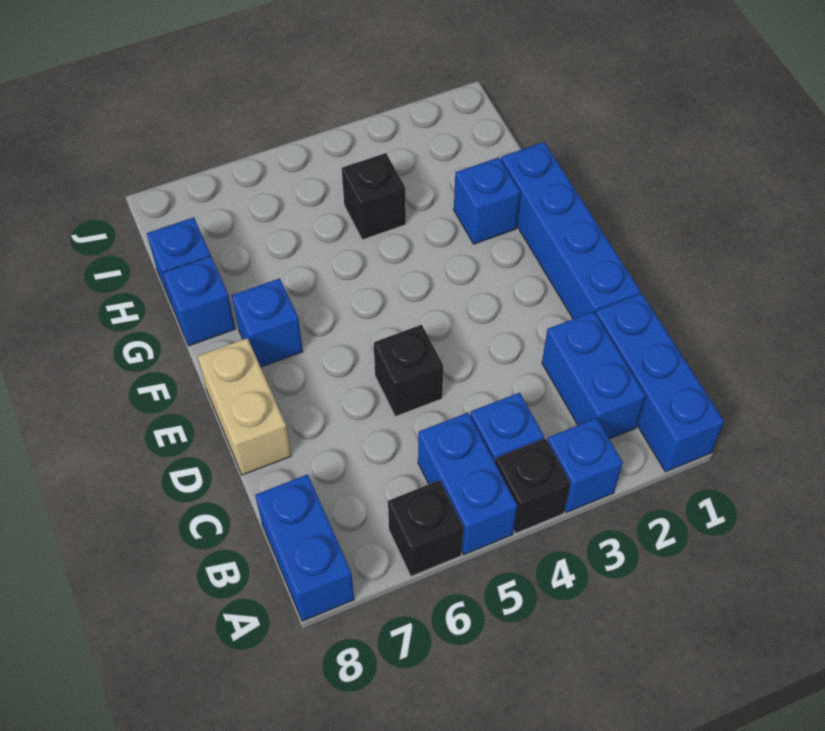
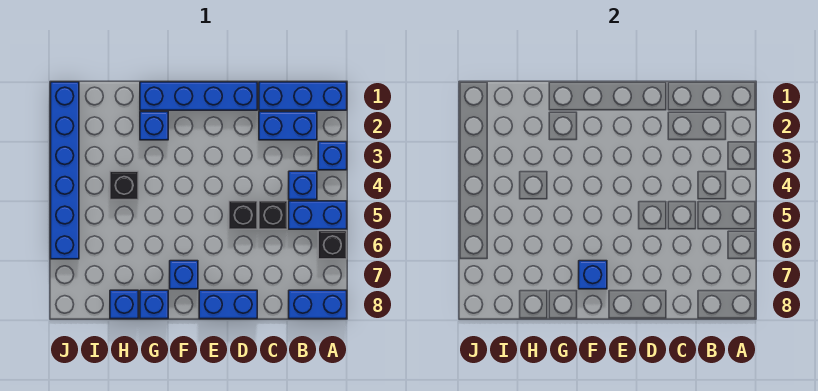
black brick A4 level 1 -> black brick C5 level 1
tan brick D8:E8 level 1 -> blue brick D8:E8 level 1
none -> blue brick F7 level 2
none -> blue brick J1:J6 level 1

